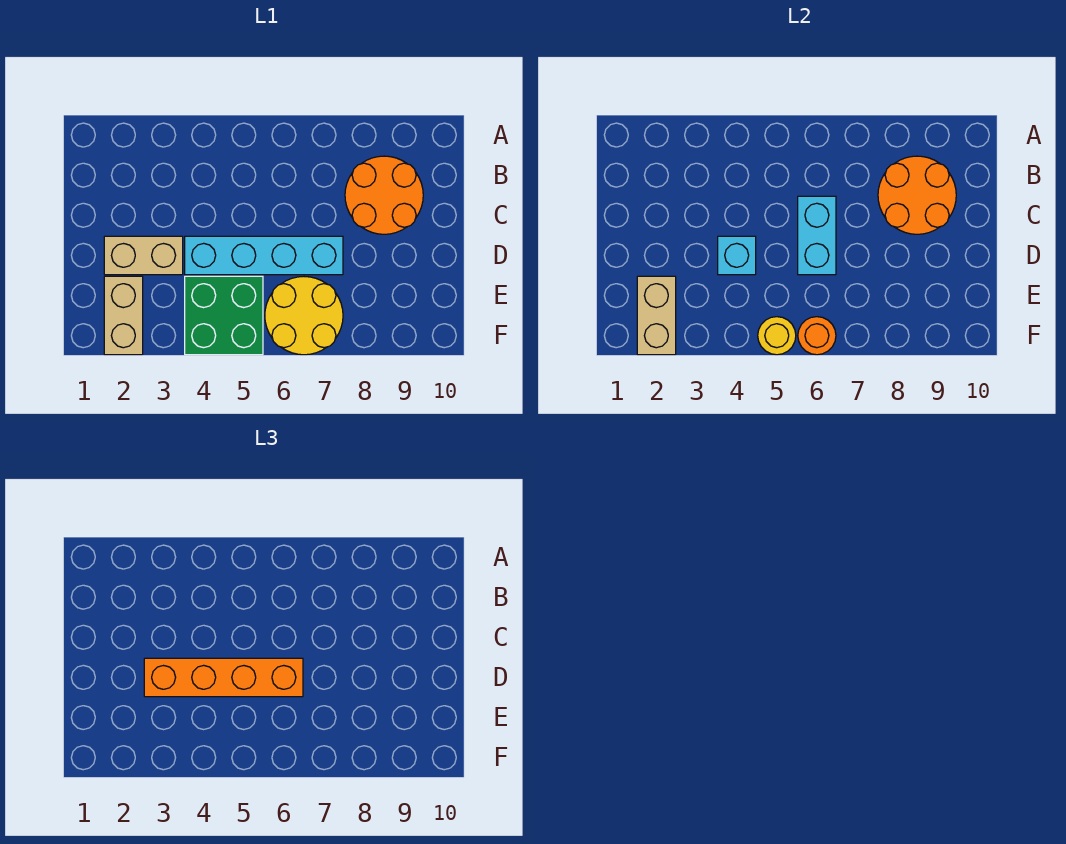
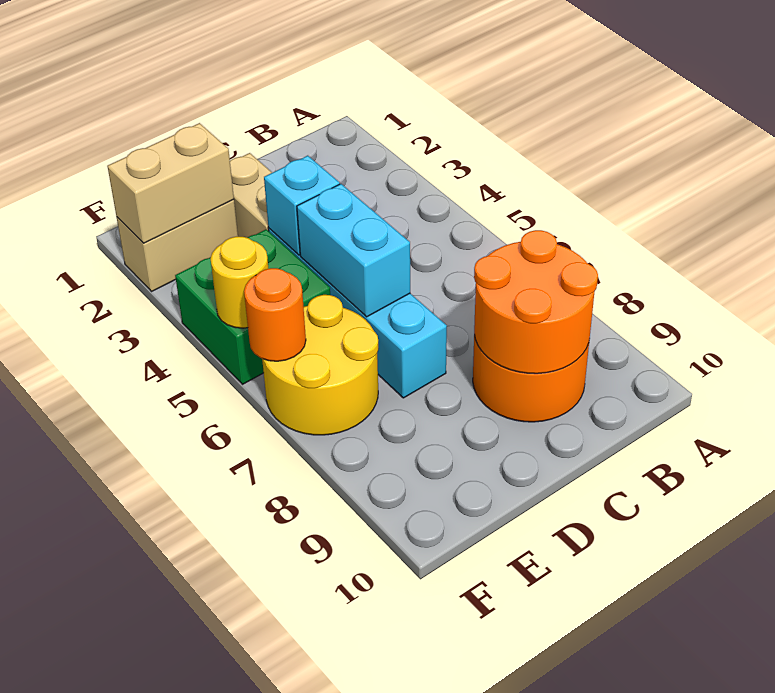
cyan brick C6:D6 level 2 -> cyan brick D5:D6 level 2
orange brick D3:D6 level 3 -> none

